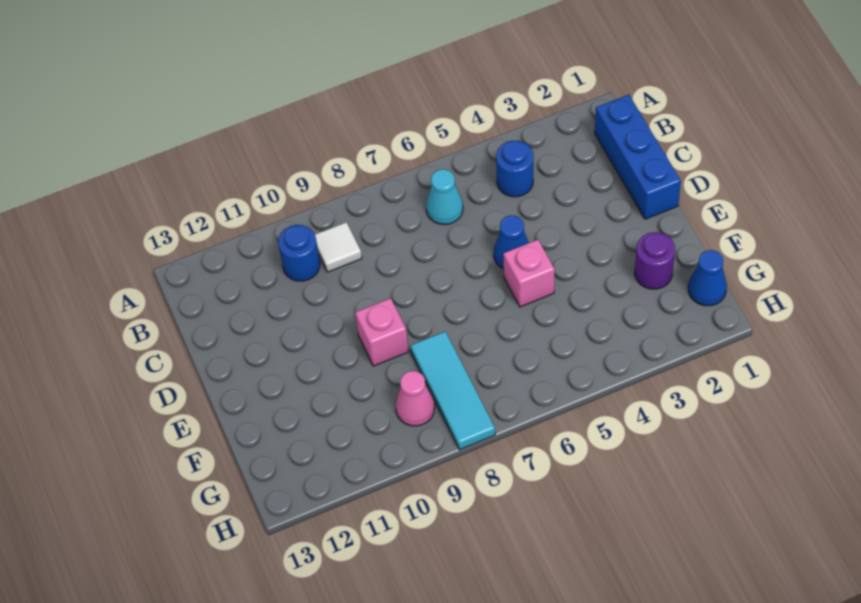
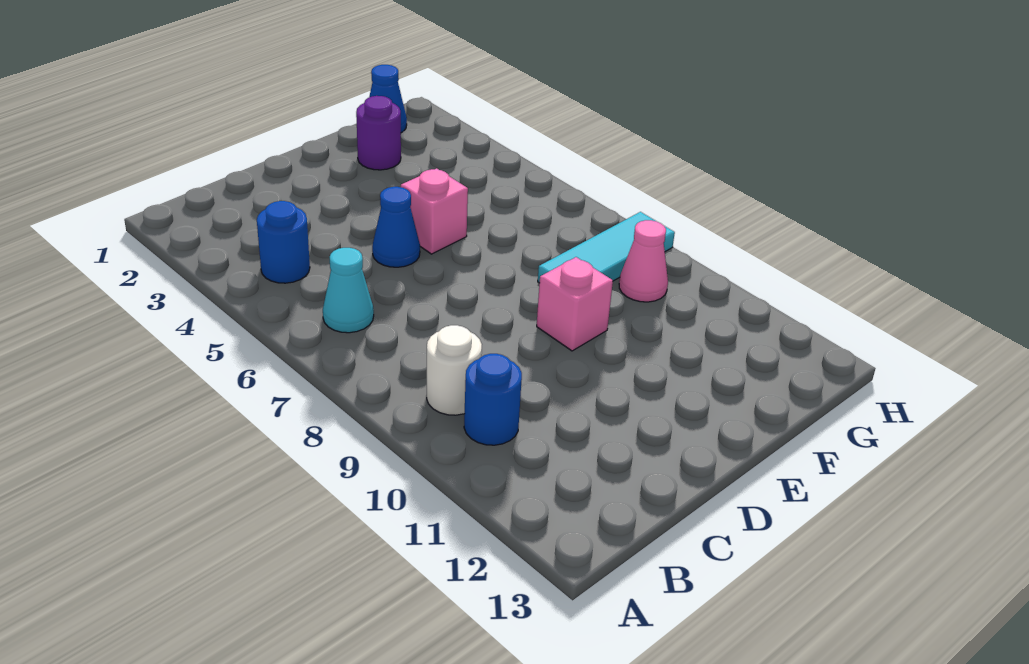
blue brick B1:D1 level 1 -> none
white tile B9 level 1 -> white round brick B9 level 1

